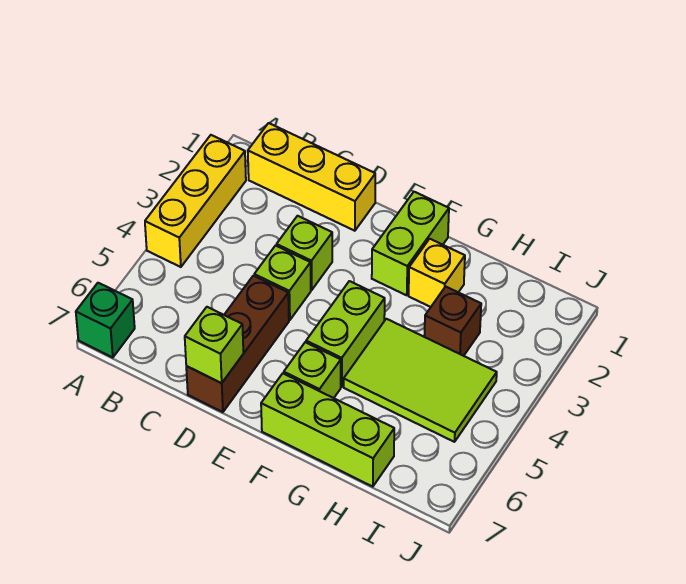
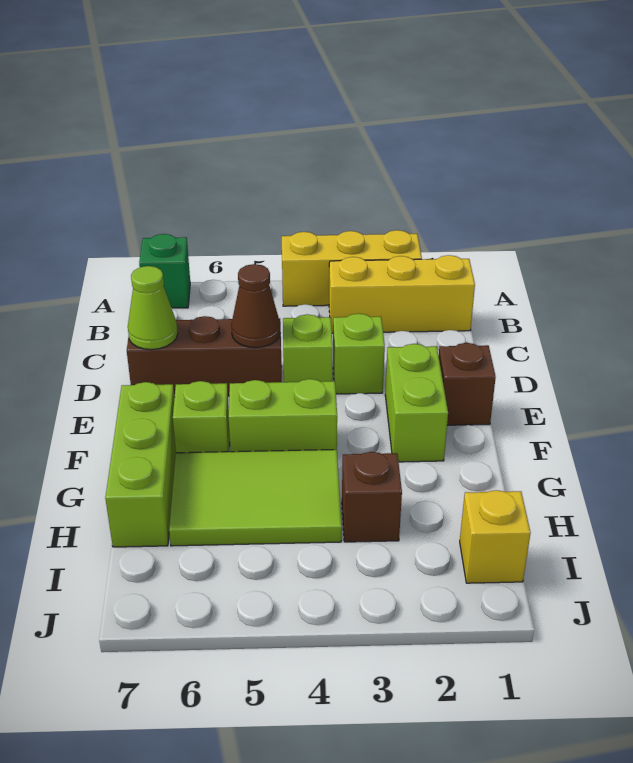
yellow brick B1:D1 level 1 -> yellow brick B1:B3 level 1
none -> brown cone D5 level 2
lime brick D7 level 2 -> lime cone D7 level 2
none -> brown brick E1 level 1
lime brick F1:F2 level 1 -> lime brick E2:F2 level 1
yellow brick G2 level 1 -> yellow brick I1 level 1
lime tile G4:I5 level 1 -> lime tile G4:H6 level 1

